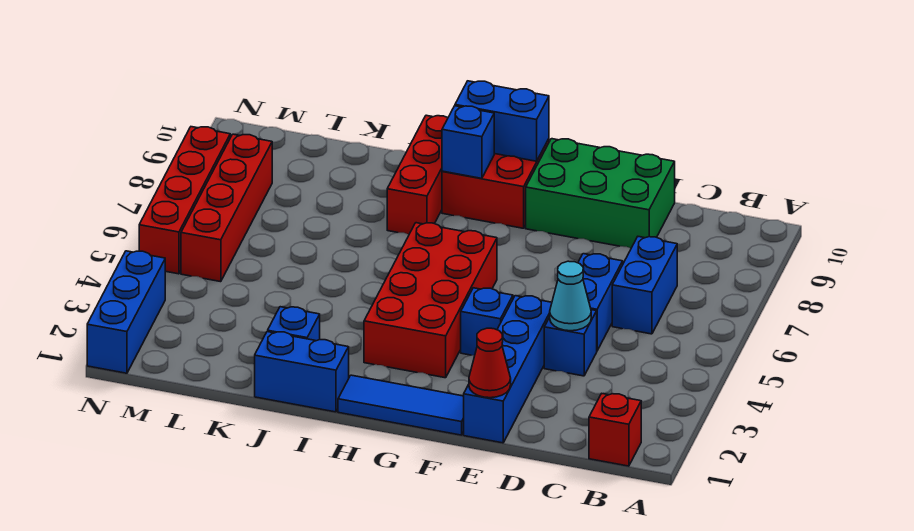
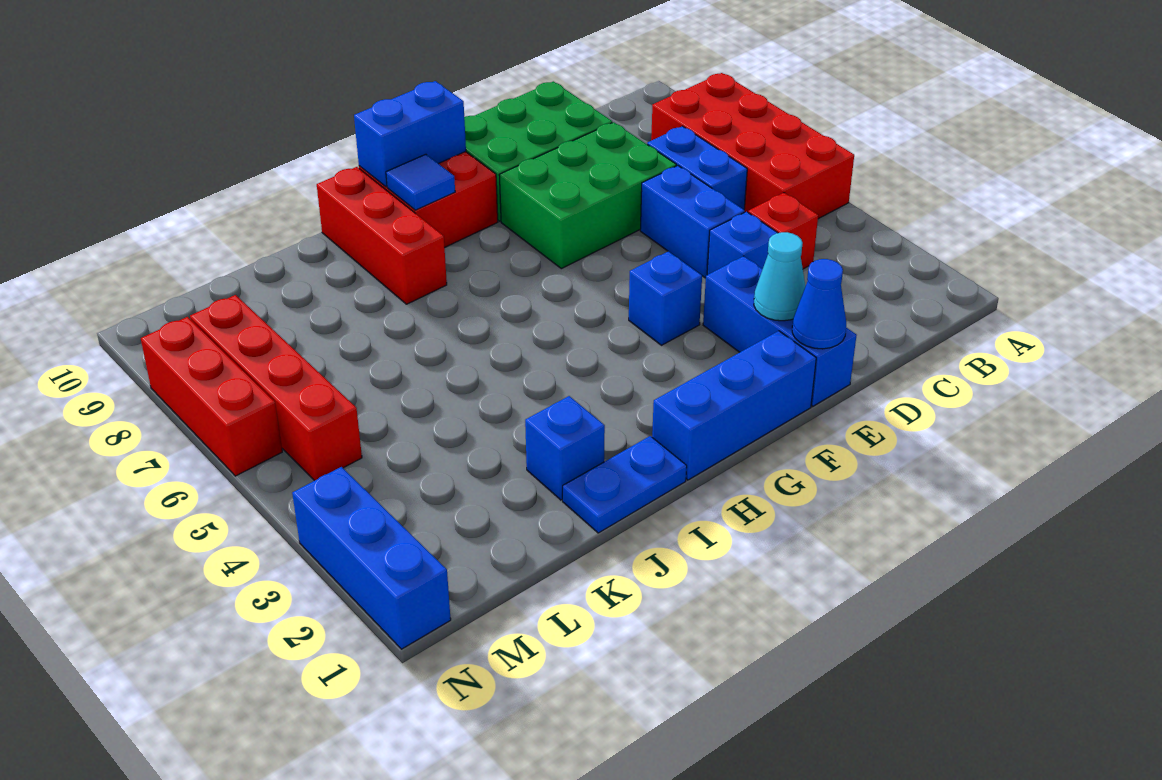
red brick B1 level 1 -> red brick C4 level 1
cyan cone D4 level 2 -> cyan cone E2 level 2
none -> green brick D7:F8 level 1
blue brick E1:E4 level 1 -> blue brick E1:E3 level 1
red cone E1 level 2 -> blue cone E1 level 2
blue tile F1:H1 level 1 -> blue brick F1:H1 level 1
red brick G3:H6 level 1 -> red brick A5:B8 level 1
blue brick H9 level 2 -> blue tile H9 level 2
blue brick I1:J1 level 1 -> blue plate I1:J1 level 1
red brick N5:N8 level 1 -> red brick N6:N8 level 1

